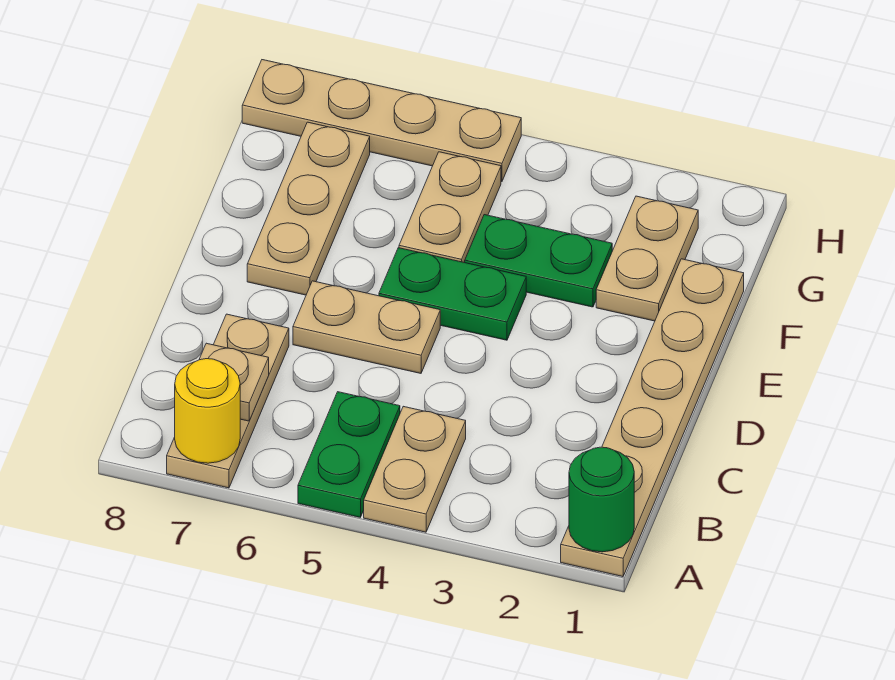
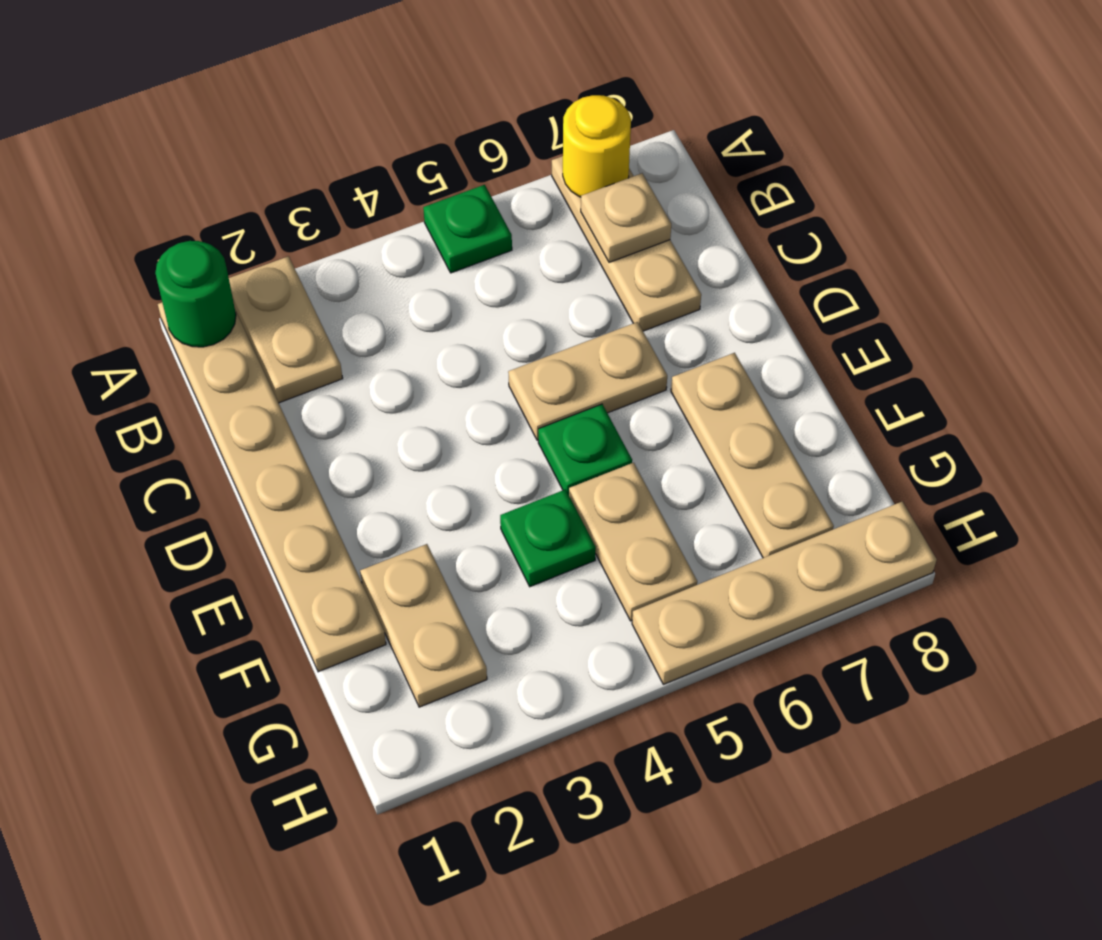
tan plate A4:B4 level 1 -> tan plate A2:B2 level 1
green plate A5:B5 level 1 -> green plate A5 level 1
green plate E4:E5 level 1 -> green plate E5 level 1
green plate F3:F4 level 1 -> green plate F4 level 1

